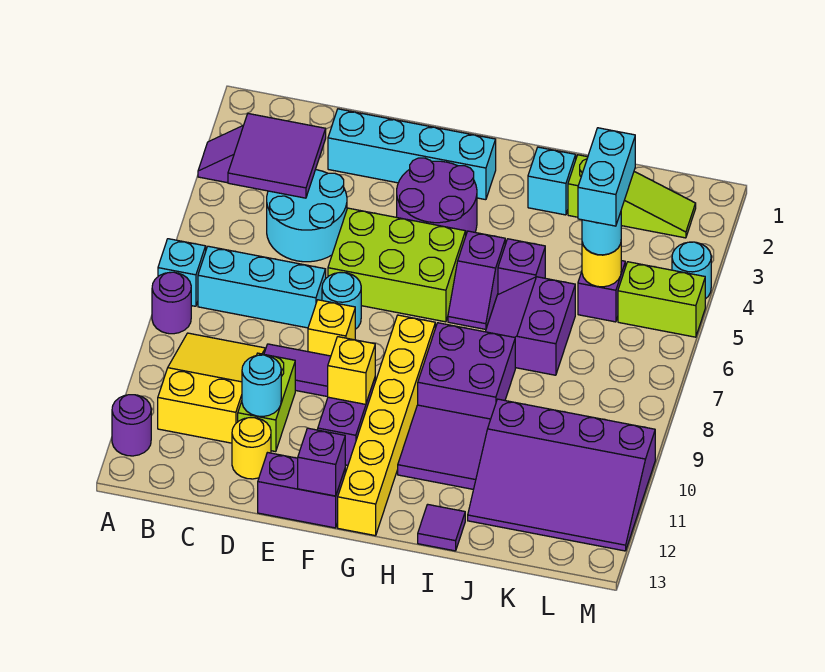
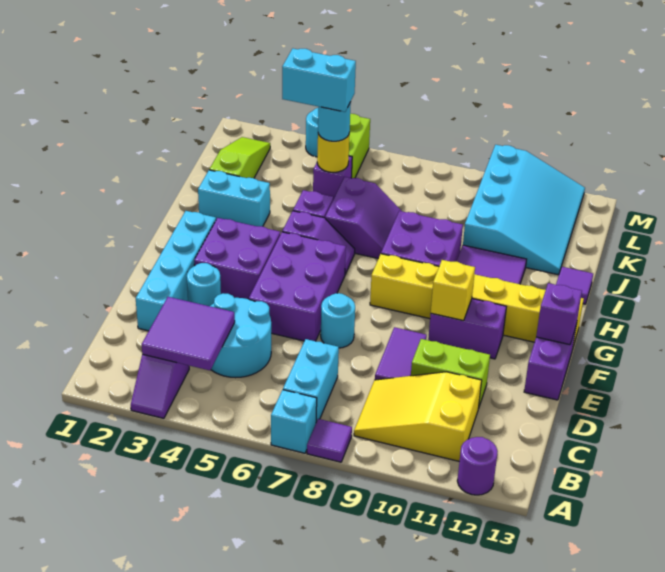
purple round brick A8 level 1 -> purple tile A8 level 1
cyan brick B7:D7 level 1 -> cyan brick B7:C7 level 1
cyan round brick D11 level 2 -> cyan round brick E3 level 1
yellow round brick D12 level 1 -> none
lime brick E5:G6 level 1 -> purple brick E5:G6 level 1
yellow brick E8 level 1 -> none
purple round brick F3:G4 level 1 -> purple brick F3:G4 level 1
cyan brick I2 level 1 -> cyan brick I2:I3 level 1
purple slope I6:J7 level 1 top J -> purple slope I6:J7 level 1 top 6
purple slope J10:M12 level 1 top 10 -> cyan slope J10:M12 level 1 top 10

